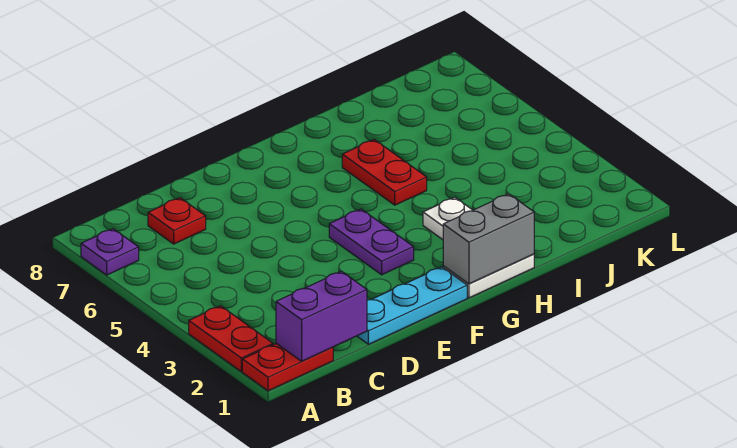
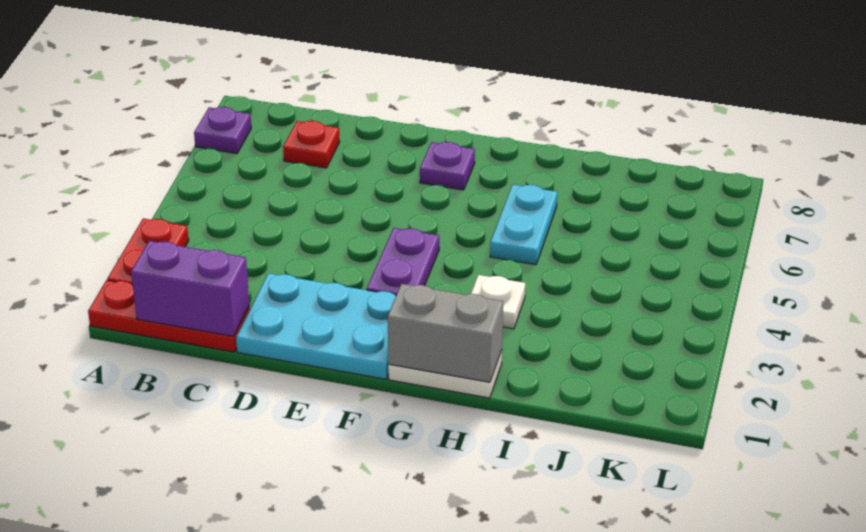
red plate A1:B1 level 1 -> red plate A1:C1 level 1
cyan plate D1:F1 level 1 -> cyan plate D1:F2 level 1
none -> purple plate F7 level 1
red plate H5:H6 level 1 -> cyan plate H5:H6 level 1

